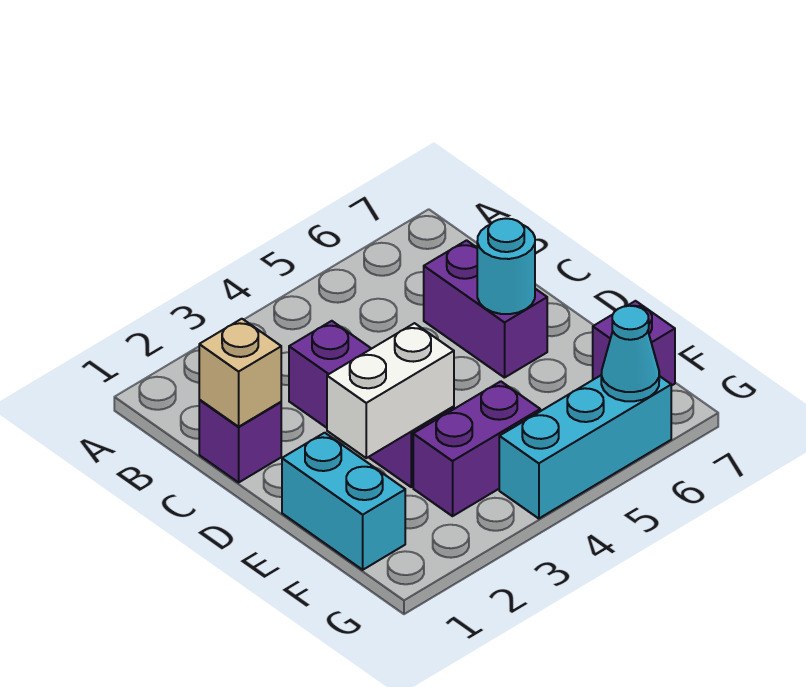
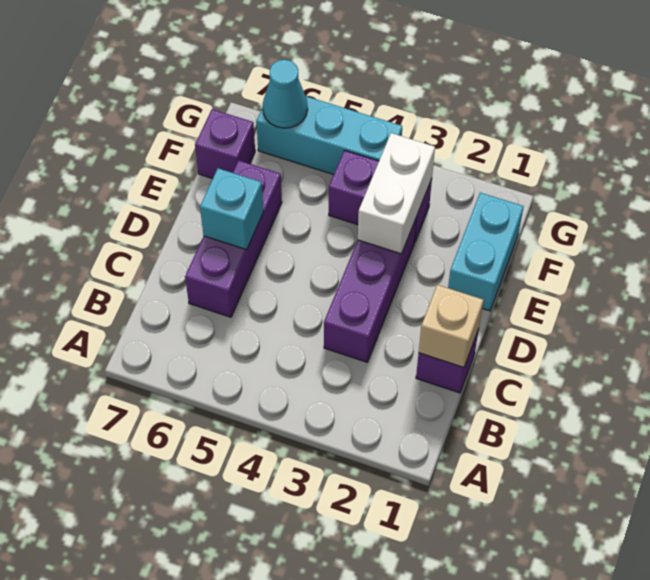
purple brick C6:D6 level 1 -> purple brick C6:E6 level 1
cyan round brick D6 level 2 -> cyan brick D6 level 2
white brick E2:E3 level 2 -> white brick E3:F3 level 2

